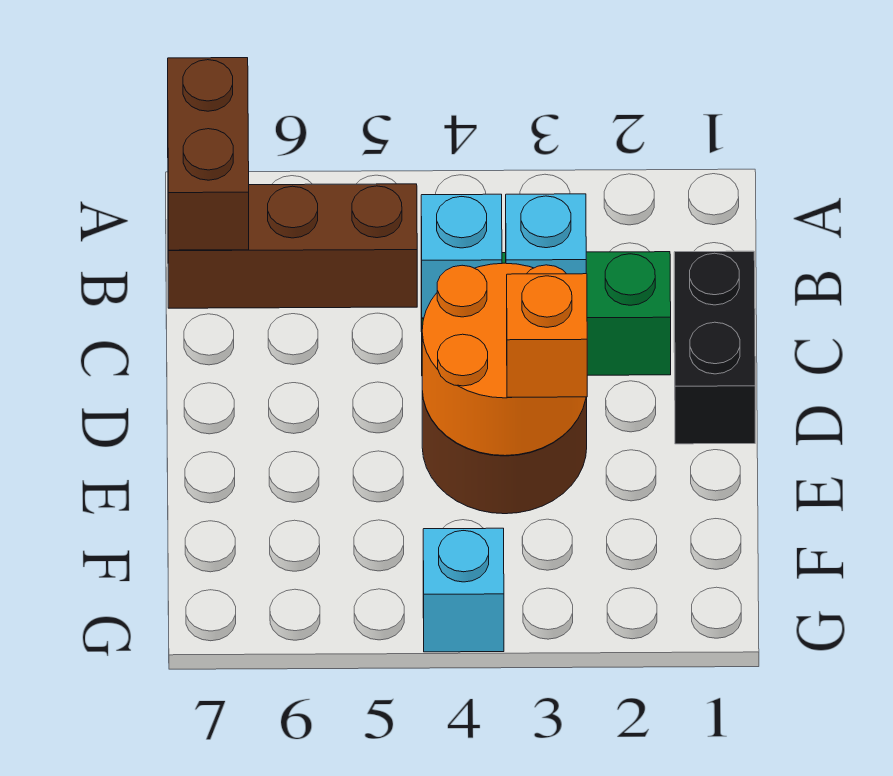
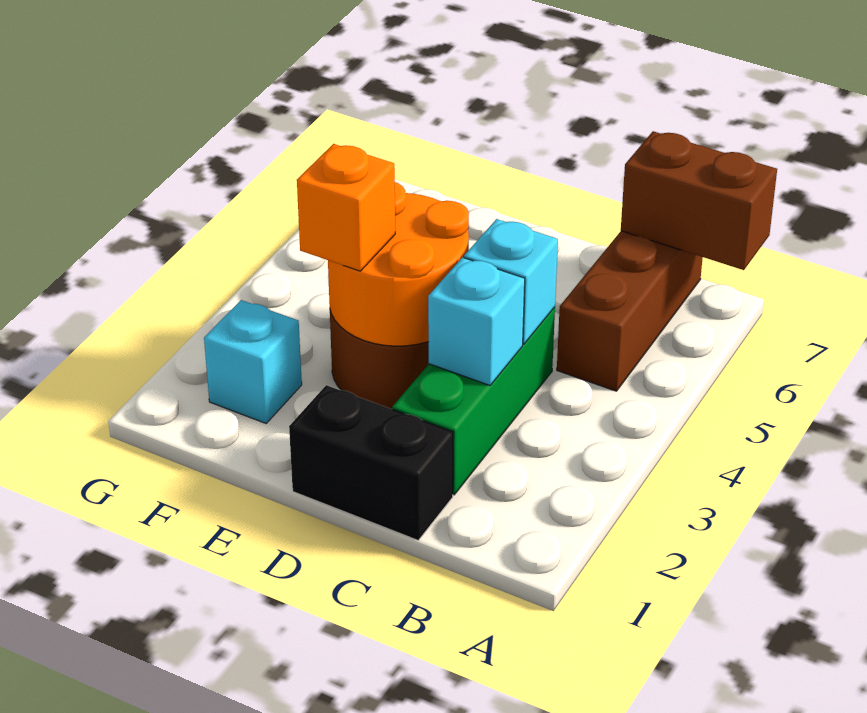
cyan brick G4 level 1 -> cyan brick F2 level 1

